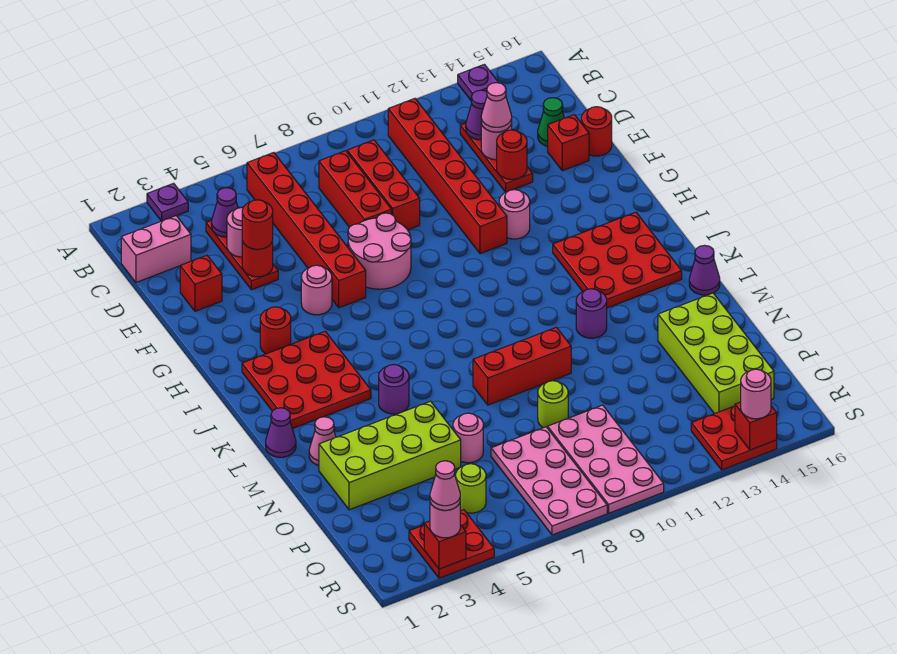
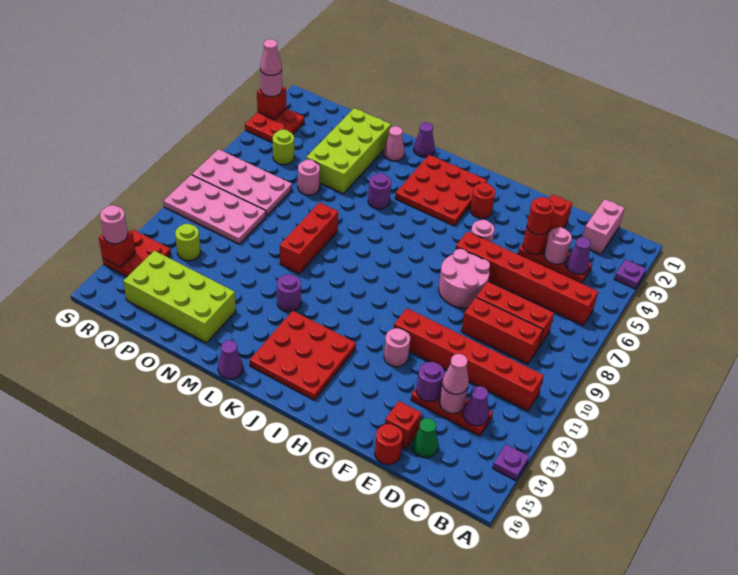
red round brick E13 level 2 -> purple round brick E13 level 2
lime round brick O9 level 1 -> lime round brick Q12 level 1

